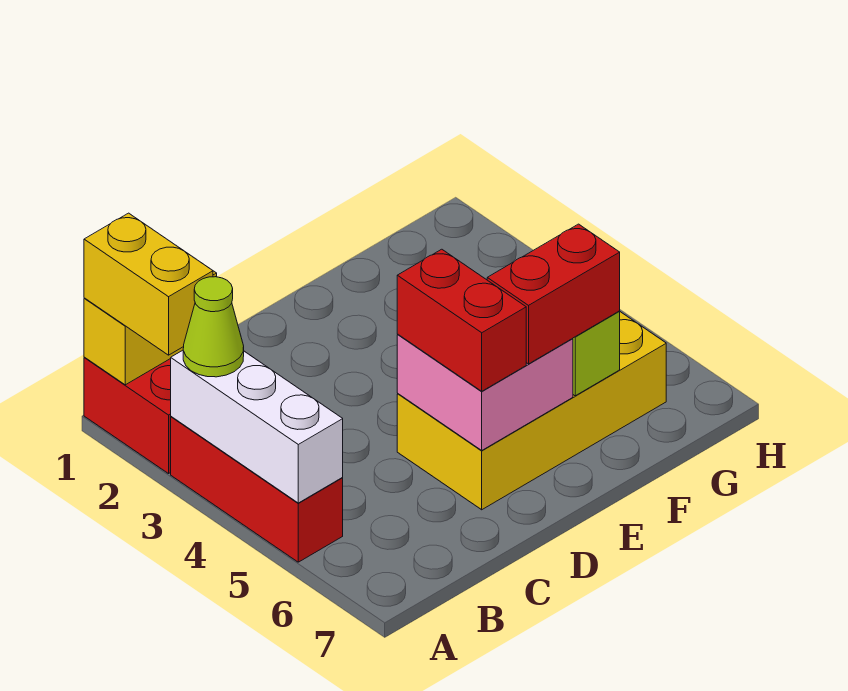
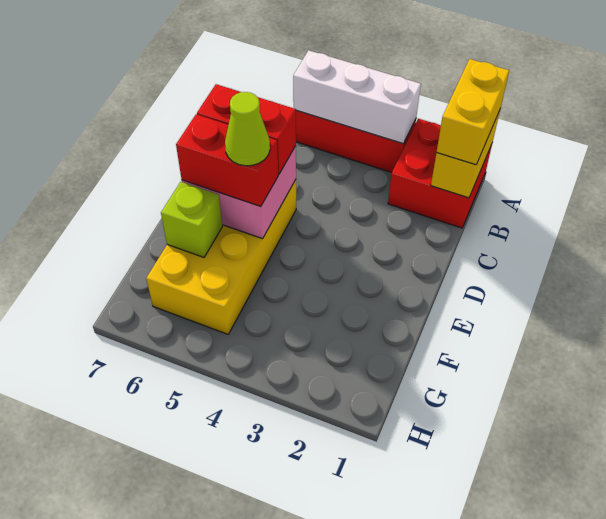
yellow brick A1:A2 level 3 -> yellow brick A1:B1 level 3
lime cone A3 level 3 -> lime cone E5 level 4
red brick E6:F6 level 3 -> red brick E5:E6 level 3

